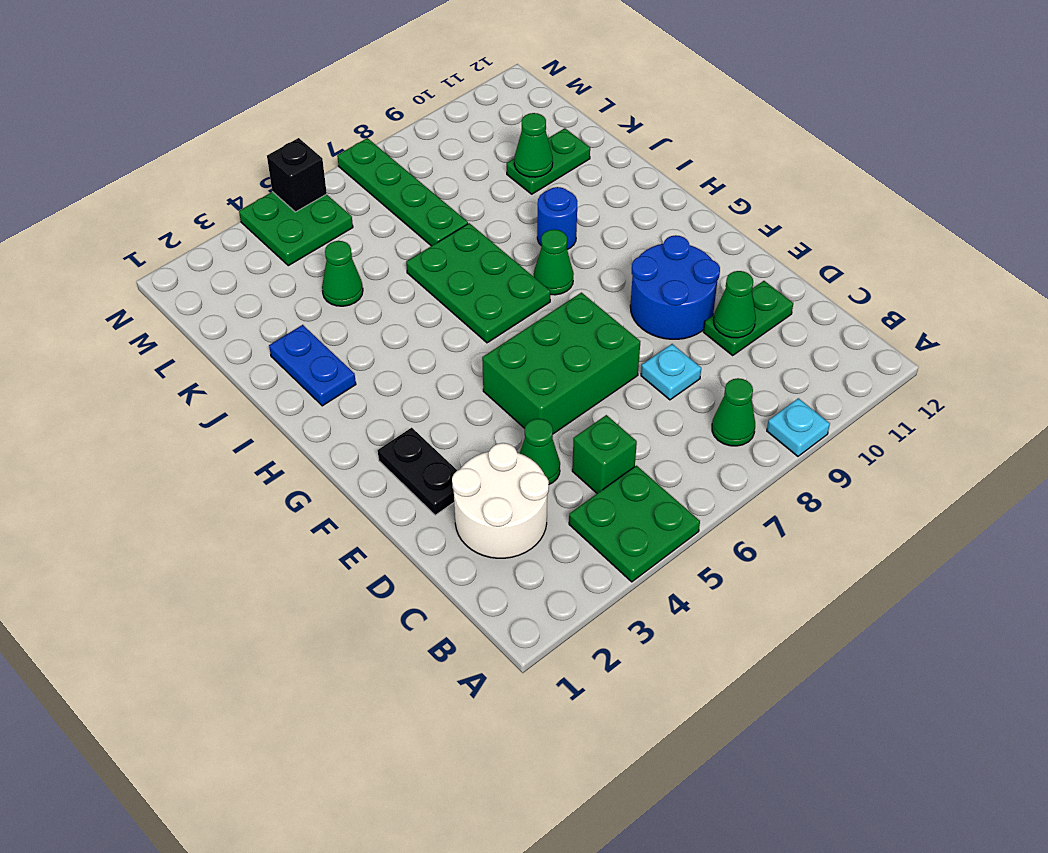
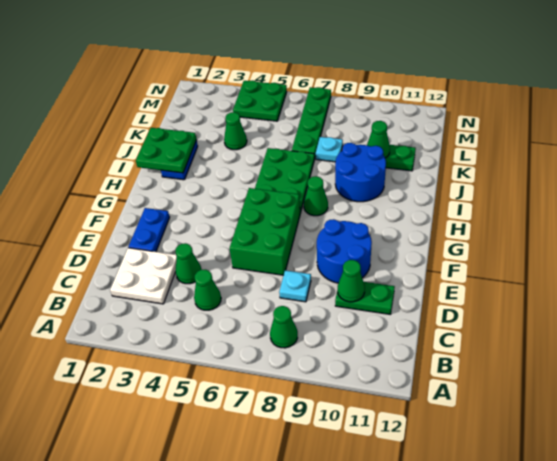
green plate A4:B5 level 1 -> green plate I1:J2 level 2
cyan plate A9 level 1 -> cyan plate K8 level 1
white round brick C2:D3 level 1 -> white plate C2:D3 level 1
green brick C5 level 1 -> green cone C5 level 1
black plate E2:F2 level 1 -> blue plate E2:F2 level 1
green brick E5:F7 level 1 -> green brick E6:G7 level 1
blue round brick I9 level 1 -> blue round brick I9:J10 level 1
black brick N5 level 2 -> none

